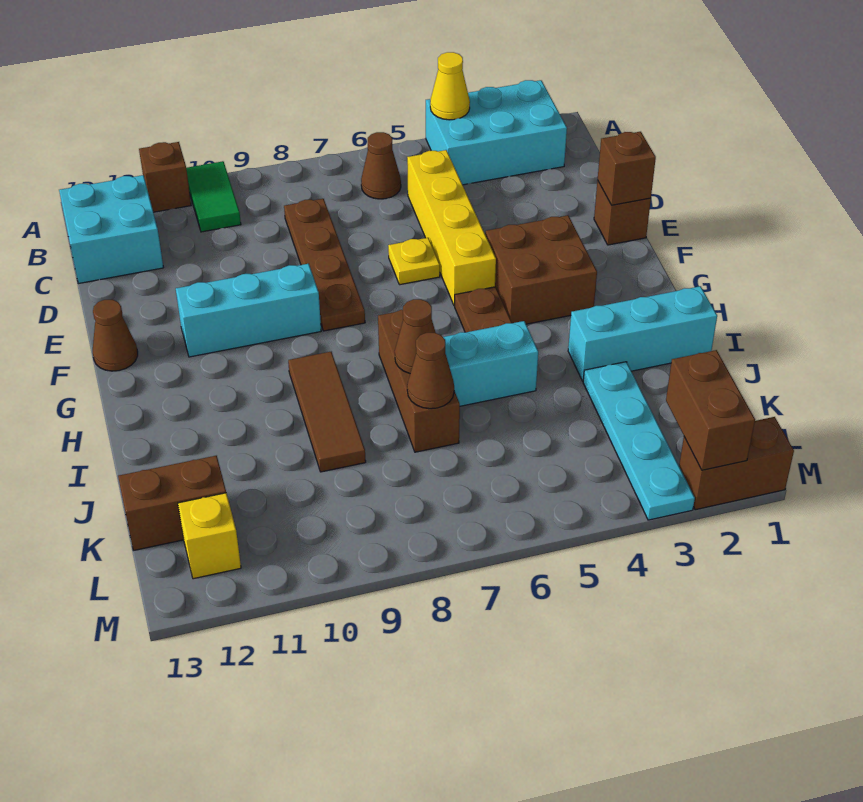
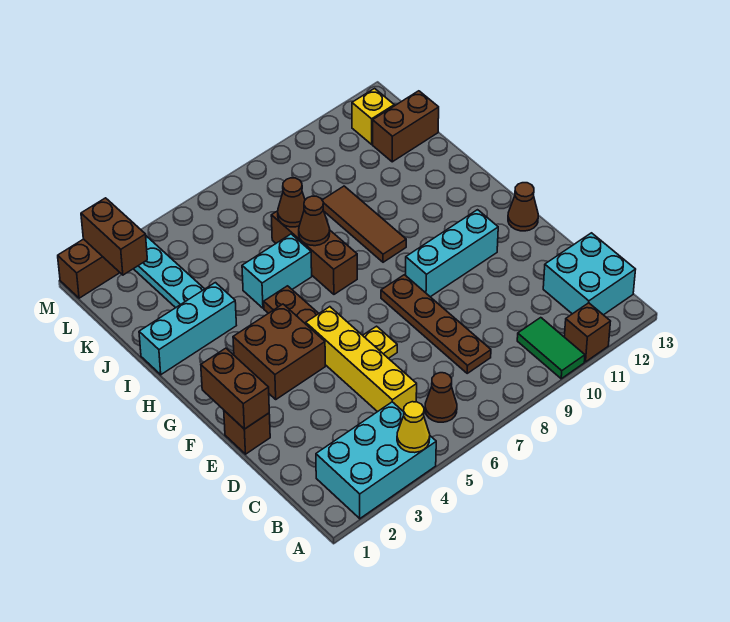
brown brick E1 level 2 -> brown brick E1:F1 level 2

